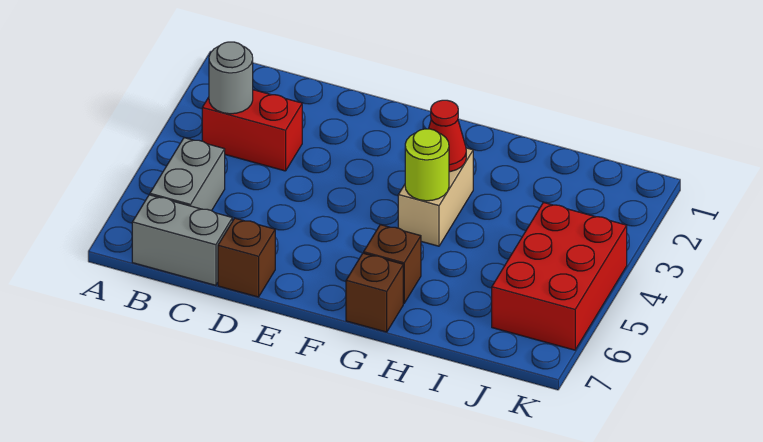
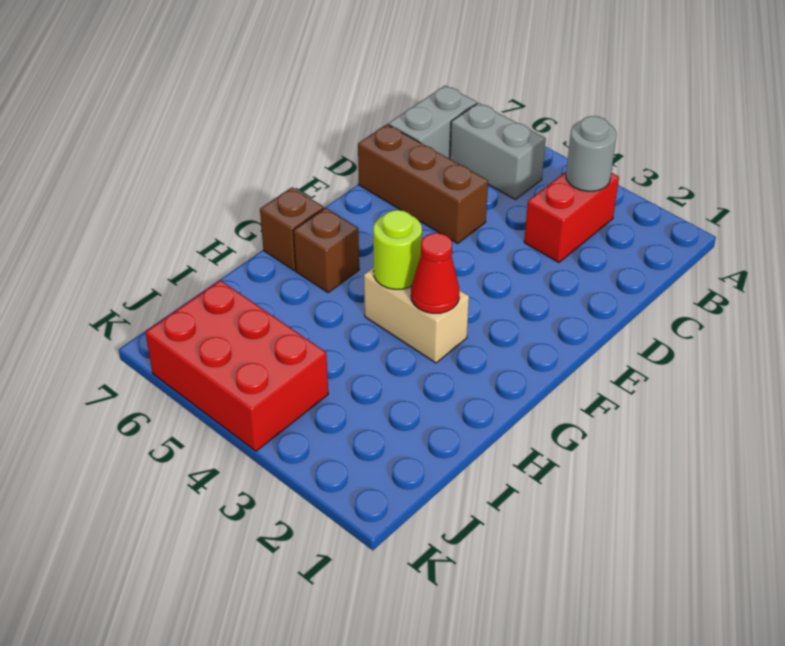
brown brick D7 level 1 -> brown brick D5:D7 level 1

